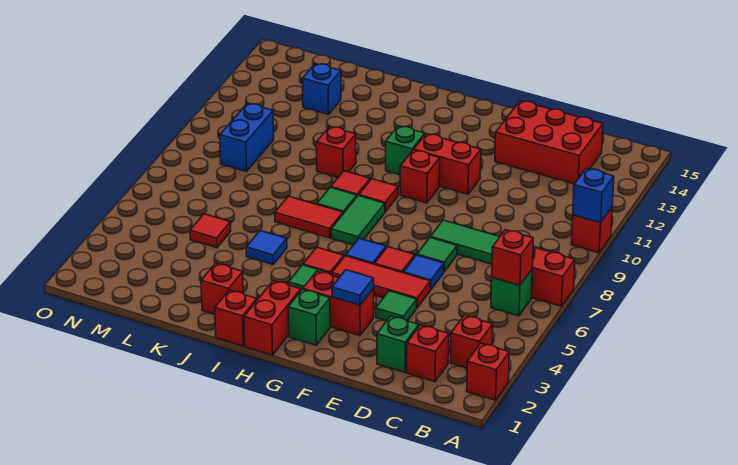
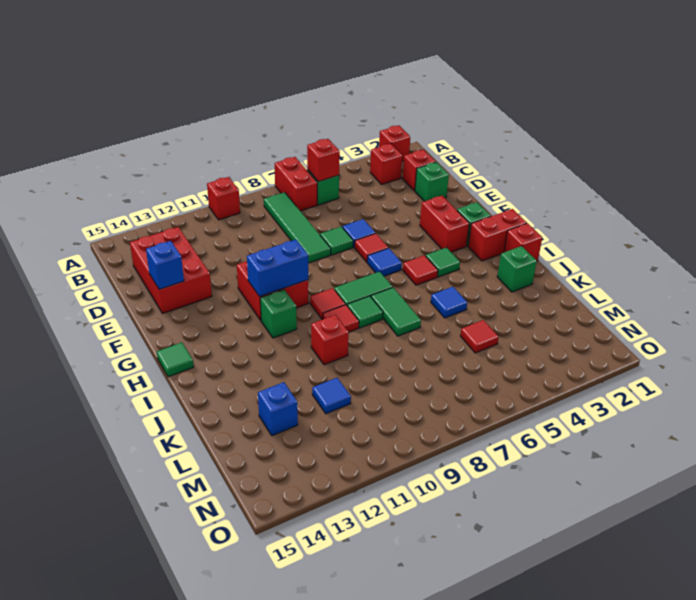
blue brick A10 level 2 -> blue brick E14 level 2
green tile E4 level 1 -> green tile H15 level 1
red tile E5:G5 level 1 -> none
blue tile F3 level 2 -> blue tile L11 level 1
red tile I7:J7 level 1 -> green tile I7:J7 level 1
red brick J2 level 1 -> green brick J2 level 1
blue brick M9:M10 level 1 -> blue brick G10:G11 level 2

